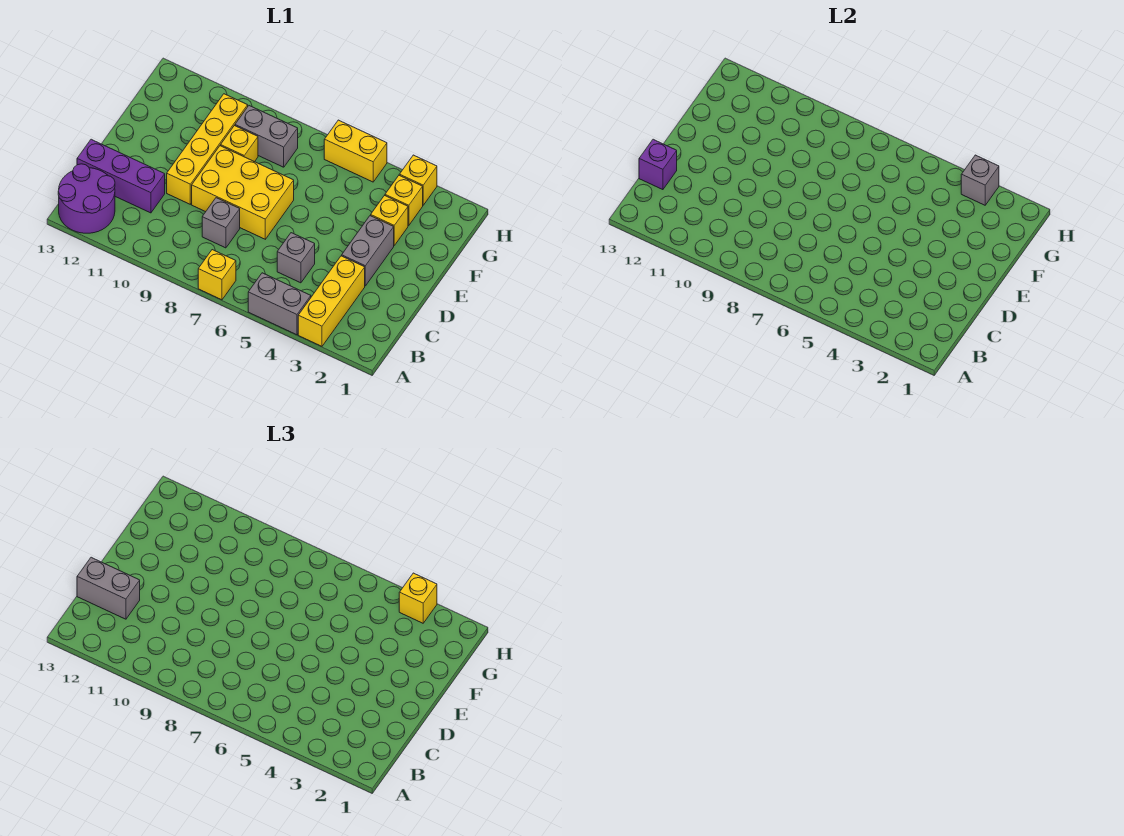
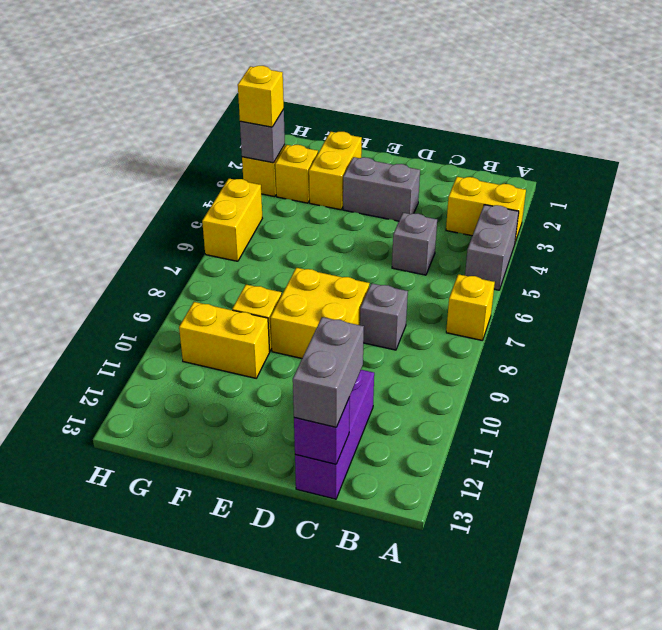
yellow brick A3:C3 level 1 -> yellow brick A3:B3 level 1
purple round brick A12:B13 level 1 -> none
yellow brick D7:E9 level 1 -> yellow brick D8:E9 level 1
yellow brick D10:G10 level 1 -> yellow brick F10:G10 level 1
yellow brick F3 level 1 -> yellow brick F2:F3 level 1
grey brick G8:G9 level 1 -> none

